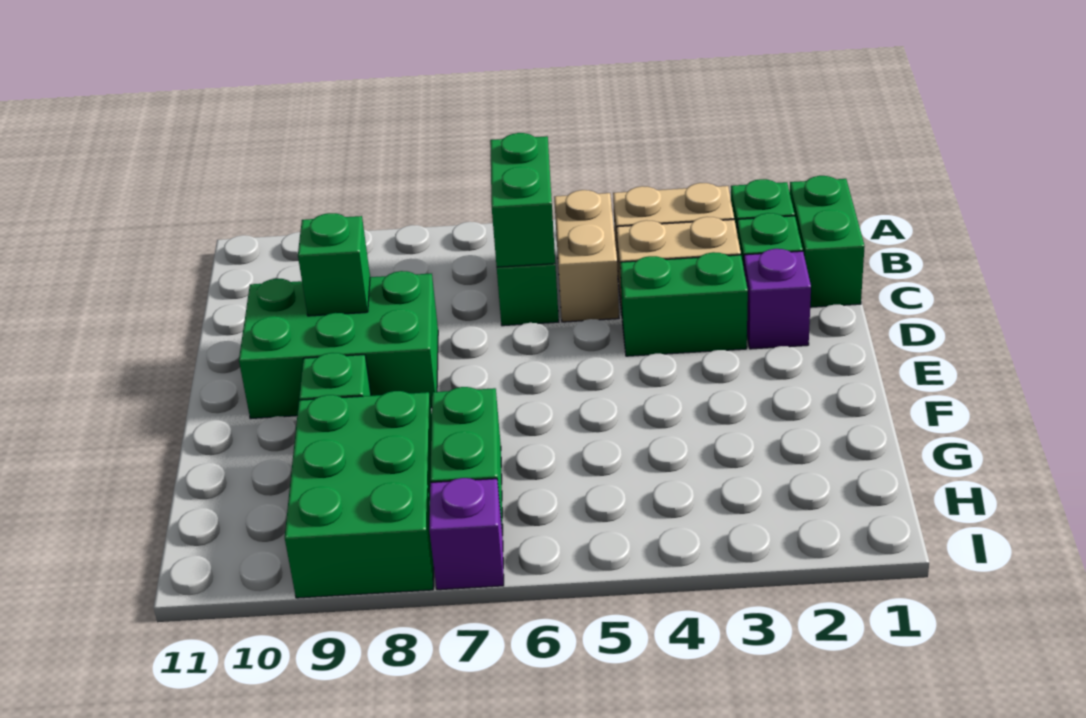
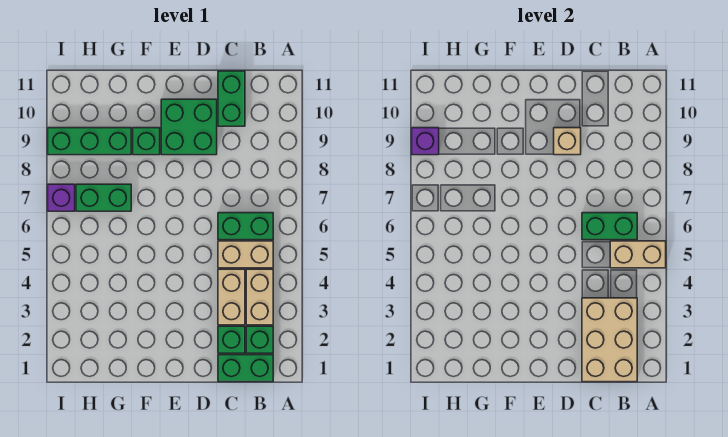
none -> tan brick A5:B5 level 2
none -> tan brick B1:C3 level 2
purple brick D2 level 1 -> purple brick I9 level 2
green brick D3:D4 level 1 -> green brick C10:C11 level 1
green brick D8:E10 level 1 -> green brick D9:E10 level 1
green brick D9 level 2 -> tan brick D9 level 2
green brick G8:I9 level 1 -> green brick G9:I9 level 1

